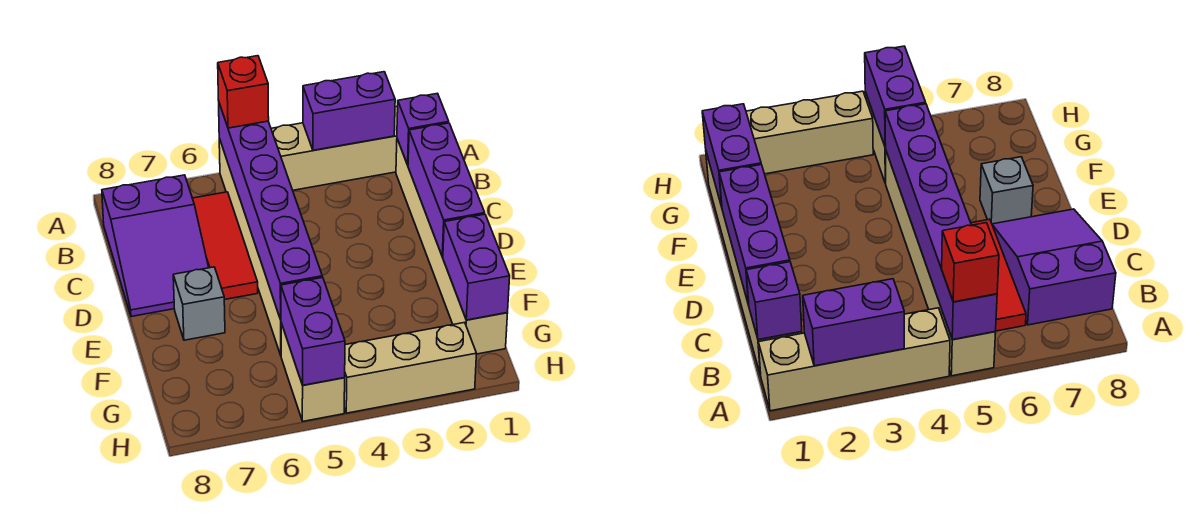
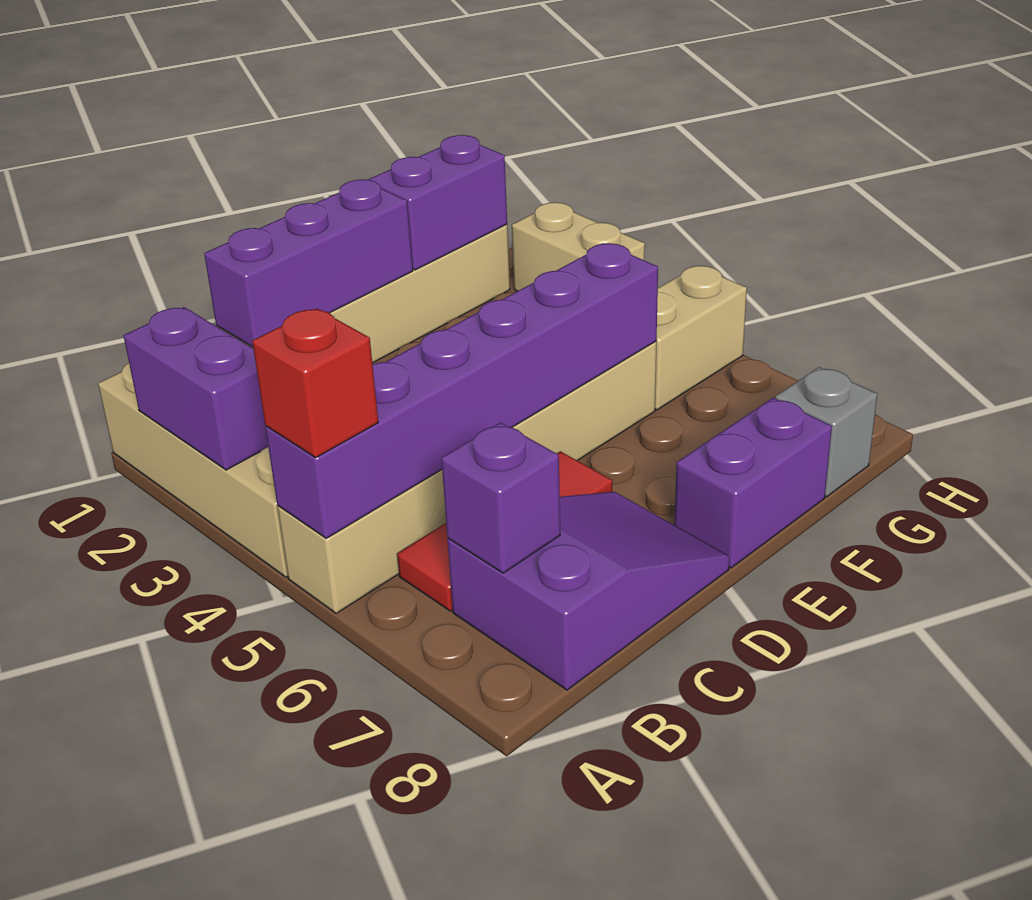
purple brick B1 level 2 -> purple brick B7 level 2
grey brick E7 level 1 -> grey brick G8 level 1
purple brick G5:H5 level 2 -> purple brick E8:F8 level 1
tan brick H2:H4 level 1 -> tan brick H2:H3 level 1

